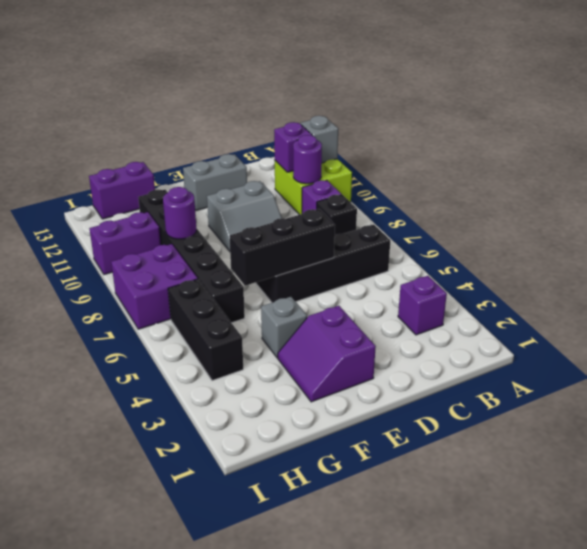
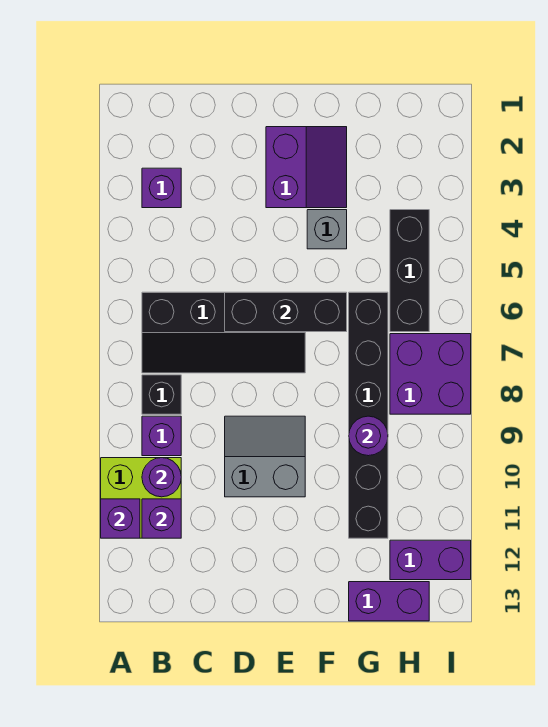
grey brick A11 level 2 -> purple brick A11 level 2
grey brick D12:E12 level 1 -> none
purple brick H10:I10 level 1 -> purple brick H12:I12 level 1

